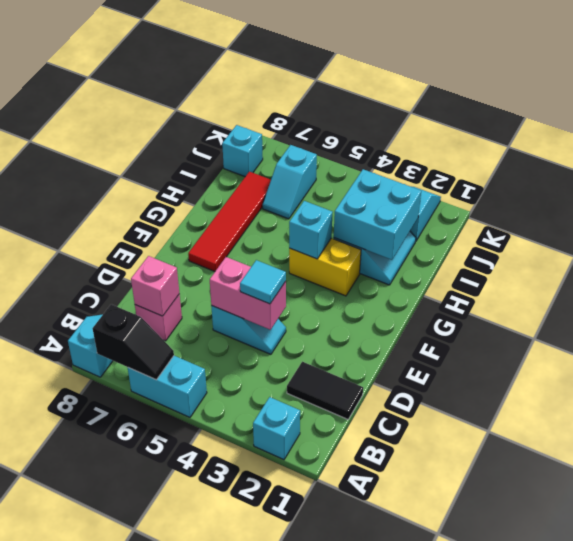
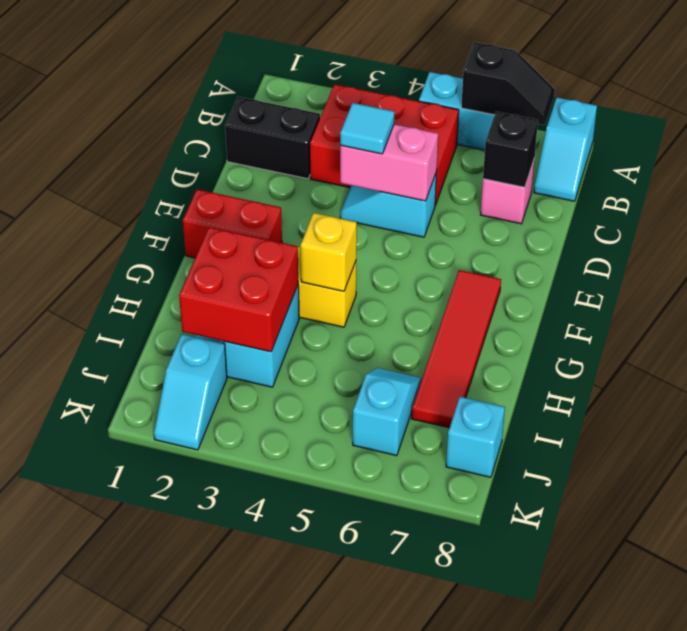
cyan brick A2 level 1 -> none
black slope A6:A7 level 2 top 7 -> black slope A6:A7 level 2 top 6
none -> red brick B3:C5 level 1
black tile C1:C2 level 1 -> black brick C1:C2 level 1
pink brick C7 level 2 -> black brick C7 level 2
none -> red brick F1:F2 level 1
cyan brick G4 level 2 -> yellow brick G4 level 2
cyan brick H2:I3 level 2 -> red brick H2:I3 level 2

